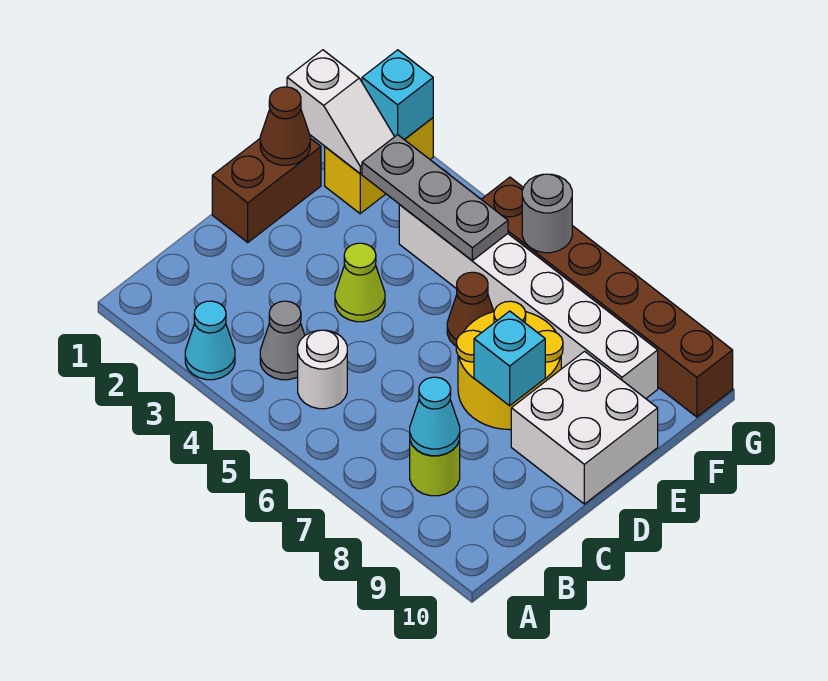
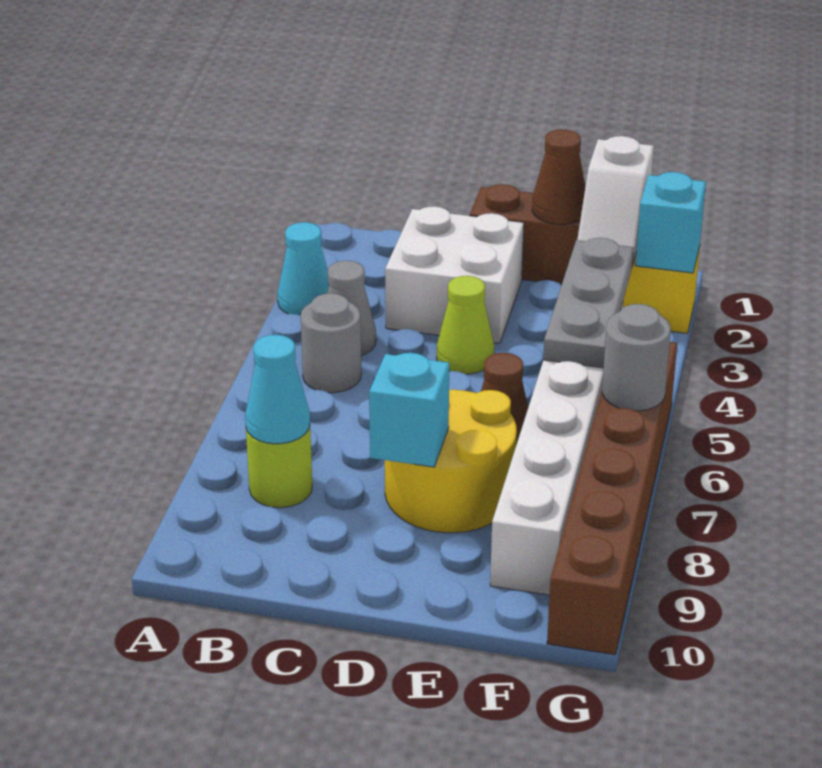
white round brick B5 level 1 -> grey round brick B5 level 1
white brick D9:E10 level 1 -> white brick C2:D3 level 1

